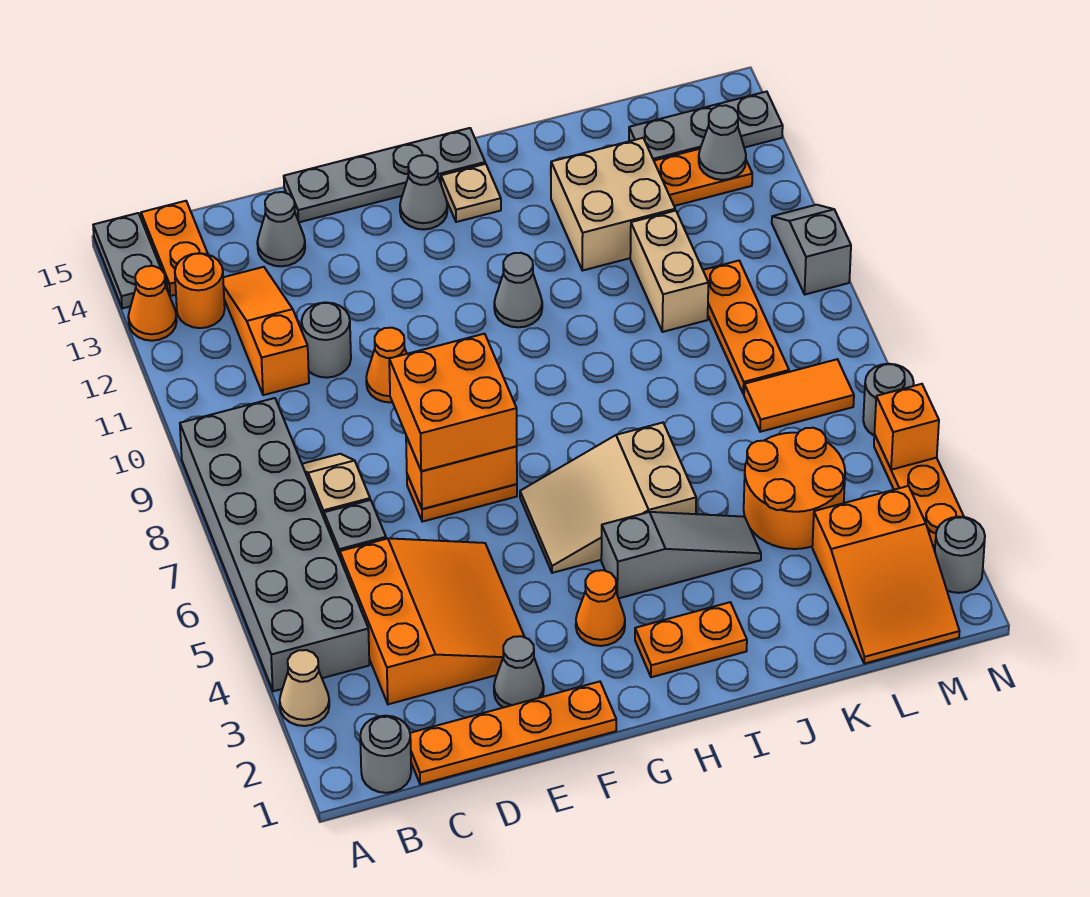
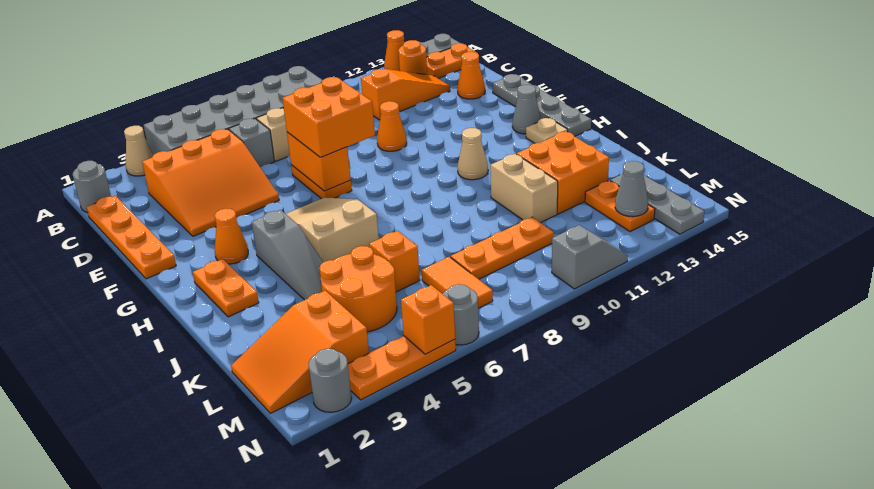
grey round brick D11 level 1 -> none
grey cone D14 level 1 -> orange cone D14 level 1
grey cone E2 level 1 -> none
grey cone H11 level 1 -> tan cone H11 level 1
tan brick J12:K13 level 1 -> orange brick J12:K13 level 1
none -> orange brick K6 level 1
tan brick K10:K11 level 1 -> tan brick J11:K11 level 1

